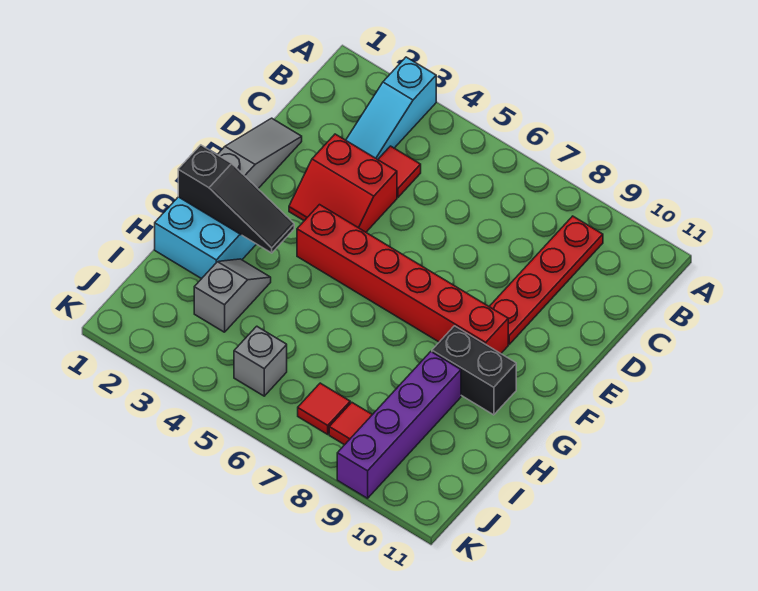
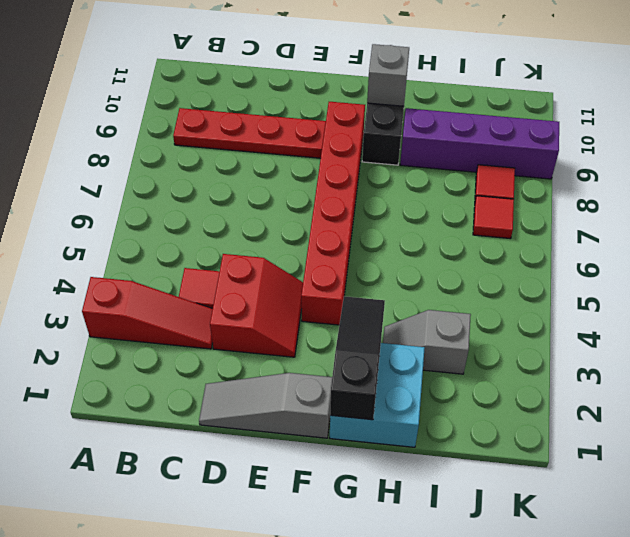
cyan slope A3:C3 level 1 top A -> red slope A3:C3 level 1 top A
grey brick J5 level 1 -> grey brick G10 level 2

